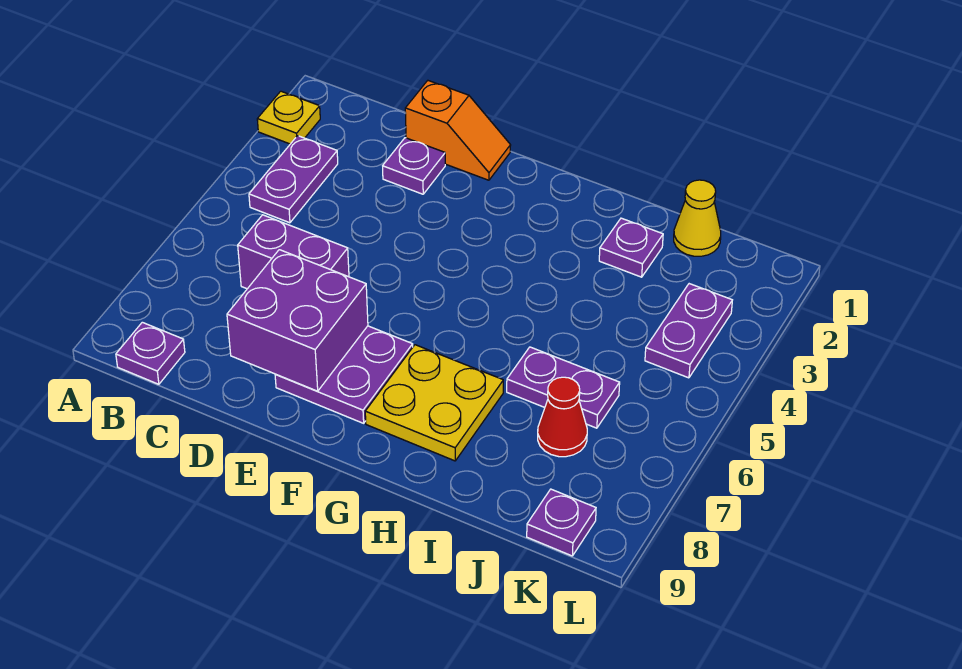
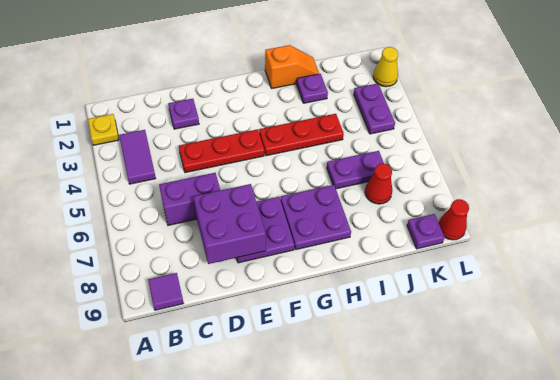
purple plate B3:B4 level 1 -> purple tile B3:B4 level 1
purple plate B9 level 1 -> purple tile B9 level 1
orange slope D1:E1 level 1 top D -> orange slope H1:I1 level 1 top H
none -> red plate D4:F4 level 1
none -> red plate G4:I4 level 1
yellow plate G7:H8 level 1 -> purple plate G7:H8 level 1
yellow cone J1 level 1 -> yellow cone L2 level 1
none -> red cone L9 level 1

